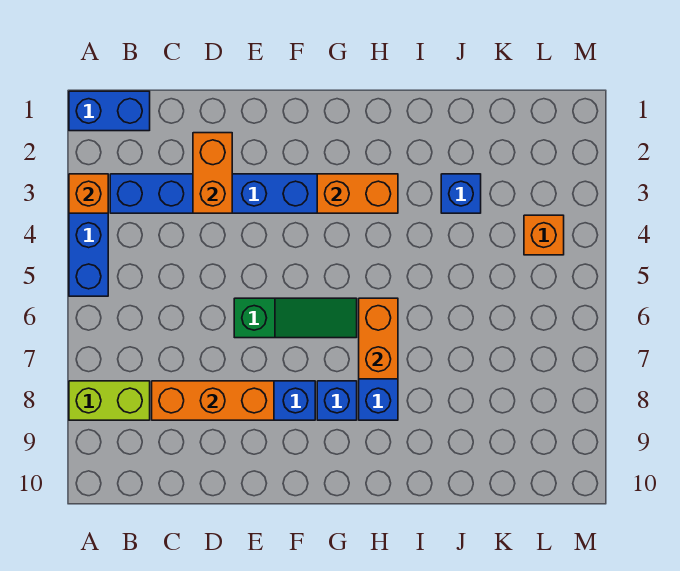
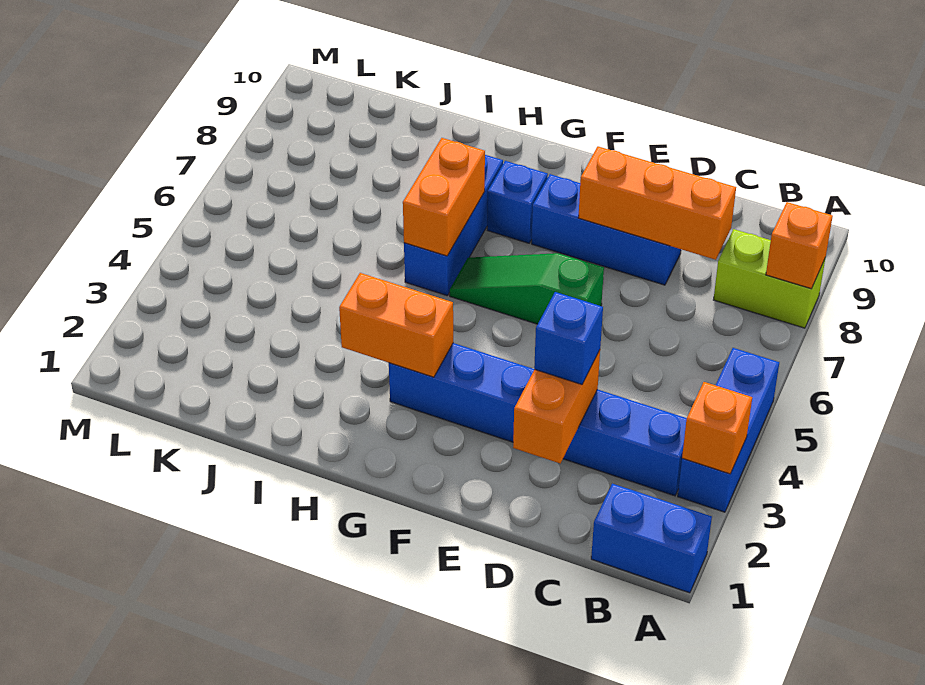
blue brick J3 level 1 -> blue brick D3 level 3
orange brick L4 level 1 -> orange brick A8 level 2

